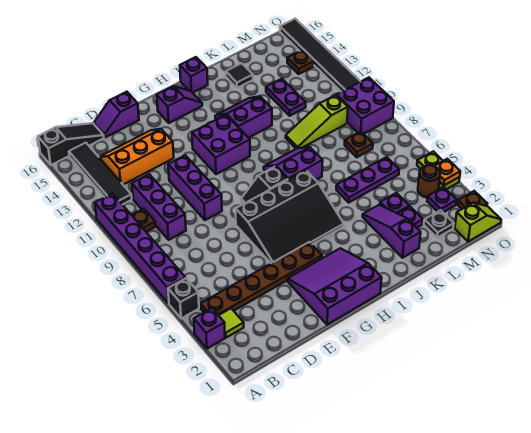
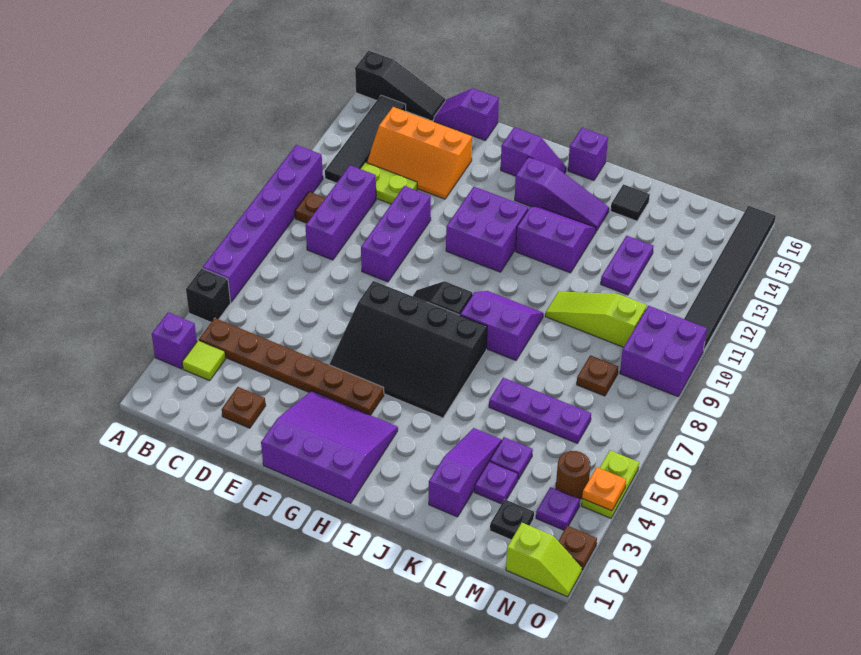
none -> lime plate C12:D12 level 1
orange slope C13:E14 level 1 top 13 -> orange slope C13:E14 level 1 top 14
none -> purple slope H14:J14 level 1 top H
brown plate N14 level 1 -> brown plate D2 level 1

